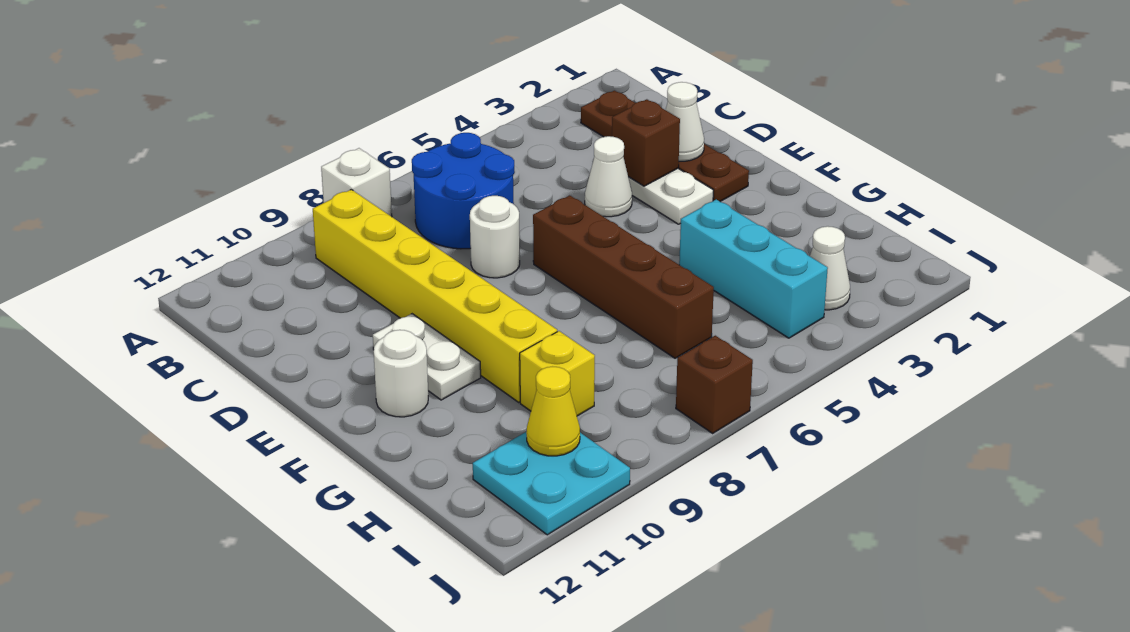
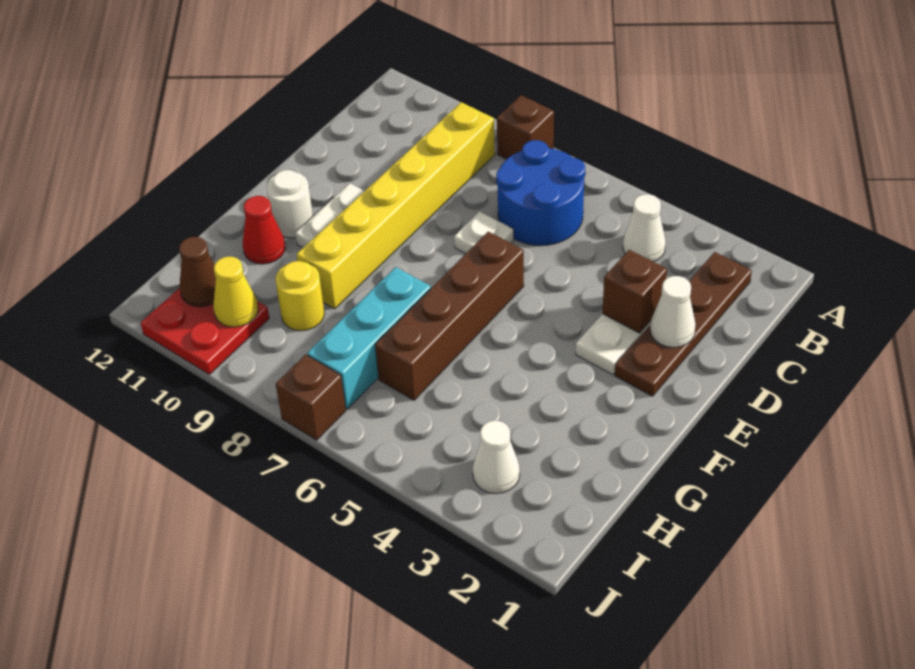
white brick A8 level 1 -> brown brick A8 level 1
white cone D4 level 1 -> white cone B4 level 1
white round brick D7 level 1 -> white plate D7 level 1
cyan brick G4:I4 level 1 -> cyan brick G7:I7 level 1
none -> red cone G11 level 1
yellow brick H9 level 1 -> yellow round brick H9 level 1
cyan plate I10:J11 level 1 -> red plate I10:J11 level 1
none -> brown cone I11 level 2

